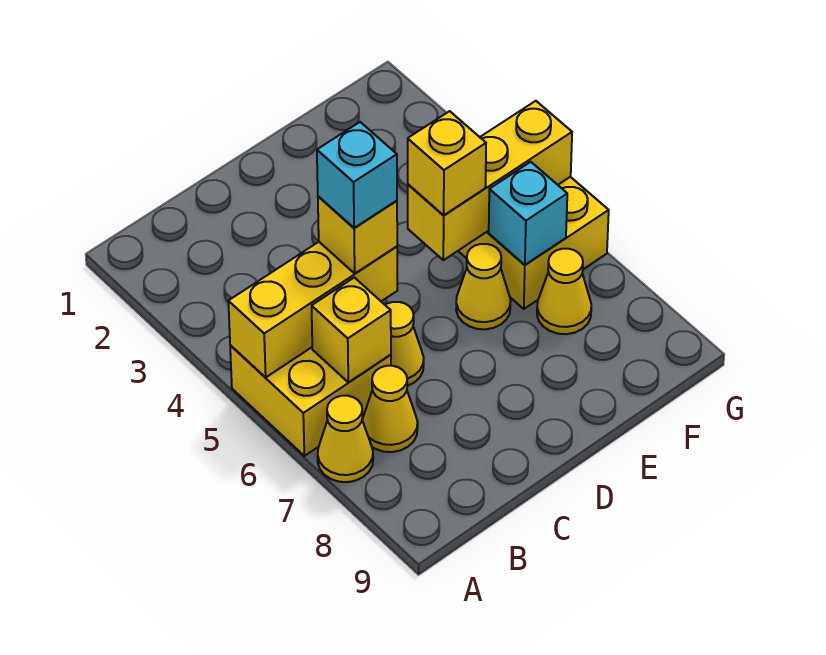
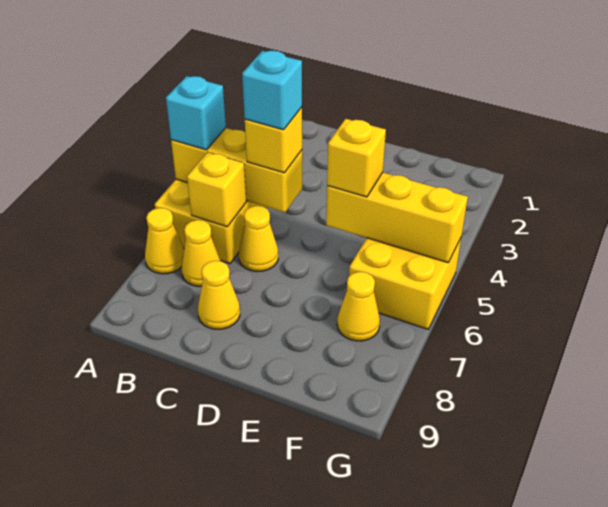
yellow cone E6 level 1 -> yellow cone C8 level 1
cyan brick F6 level 2 -> cyan brick A5 level 3

